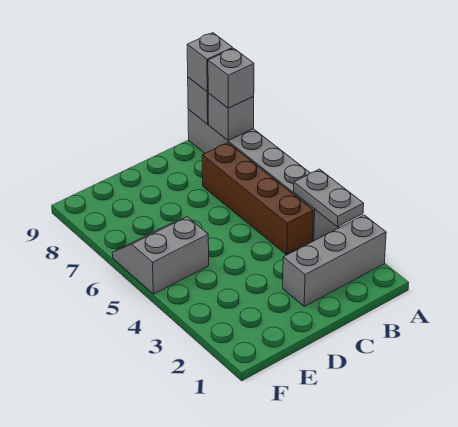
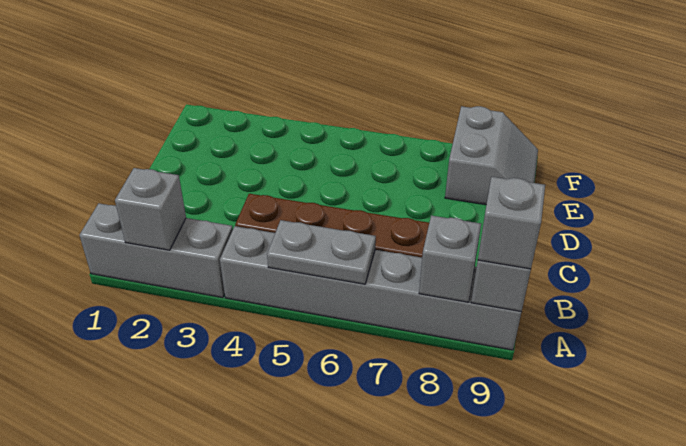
grey brick A2:C2 level 1 -> grey brick A1:A3 level 1
grey plate A3:A4 level 2 -> grey plate A5:A6 level 2
grey brick A8 level 3 -> grey brick A2 level 2
grey slope E5:F6 level 1 top 5 -> grey slope E8:F9 level 1 top 8

